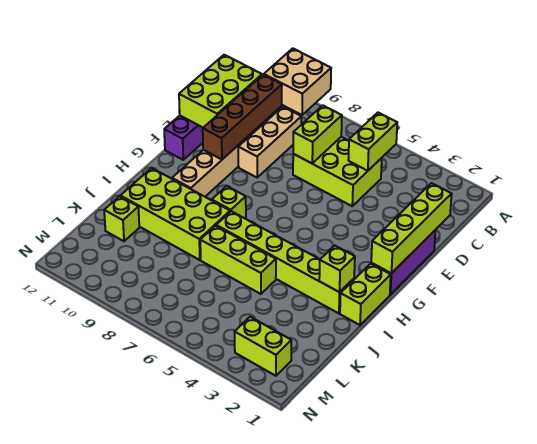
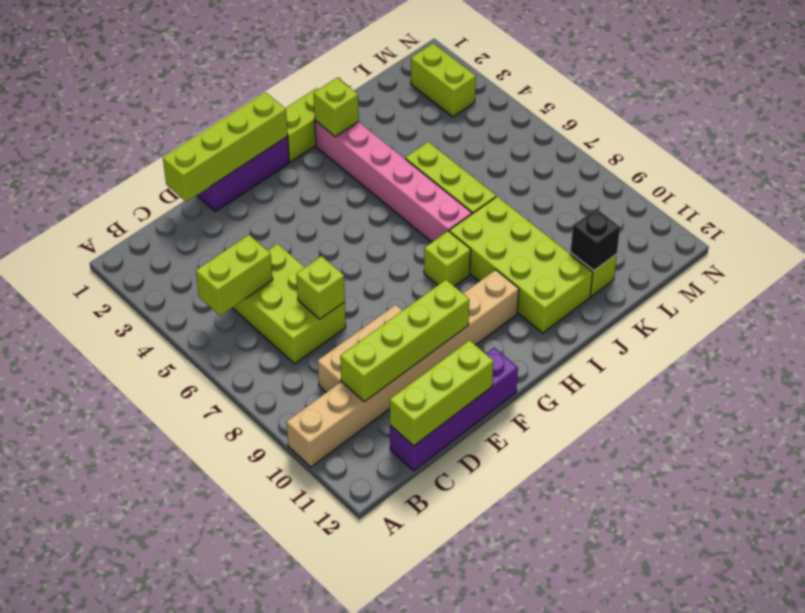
tan brick A9:B10 level 2 -> none
lime brick C7:D7 level 2 -> lime brick D7 level 2
brown brick C10:F10 level 2 -> lime brick C10:F10 level 2
lime brick C11:E12 level 2 -> lime brick C12:E12 level 2
lime brick I2:I7 level 1 -> pink brick I2:I7 level 1
none -> black brick K11 level 2

